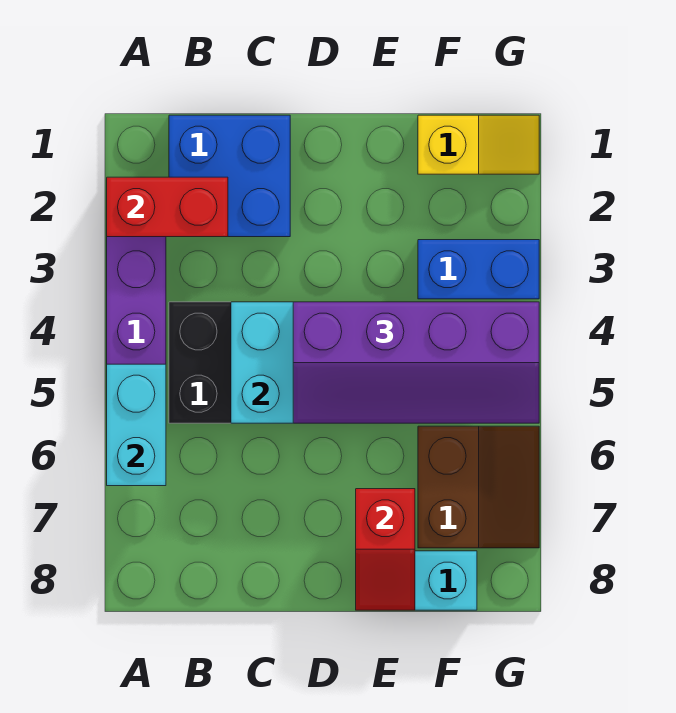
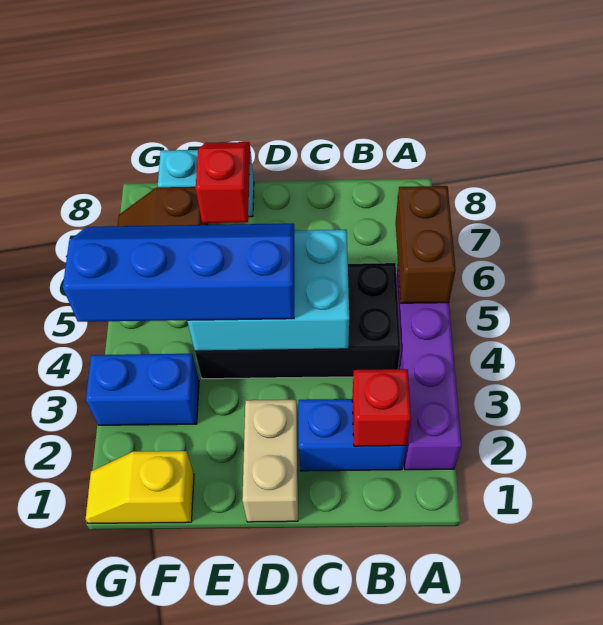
red brick A2:B2 level 2 -> red brick B2 level 2
cyan brick A5:A6 level 2 -> brown brick A5:A6 level 2
blue brick B1:C2 level 1 -> blue brick B2:C2 level 1
none -> tan brick D1:D2 level 1
purple slope D4:G5 level 3 top 4 -> blue slope D4:G5 level 3 top 4

